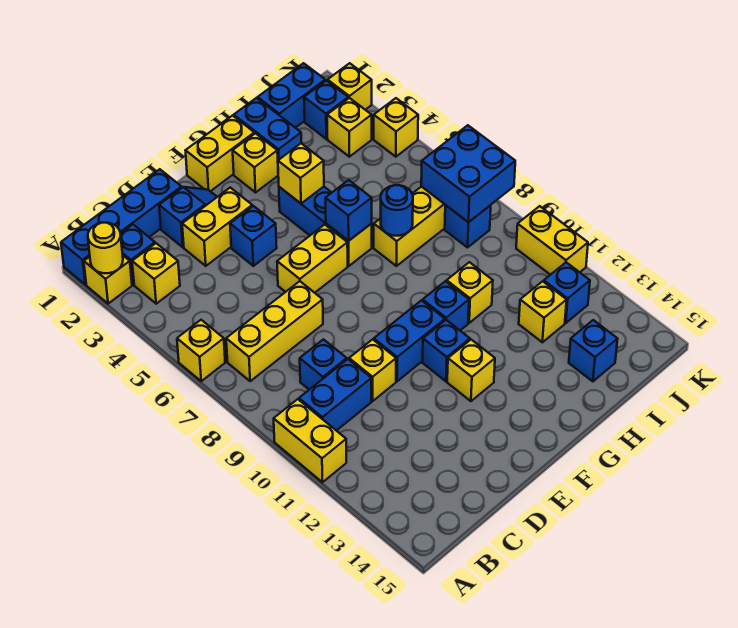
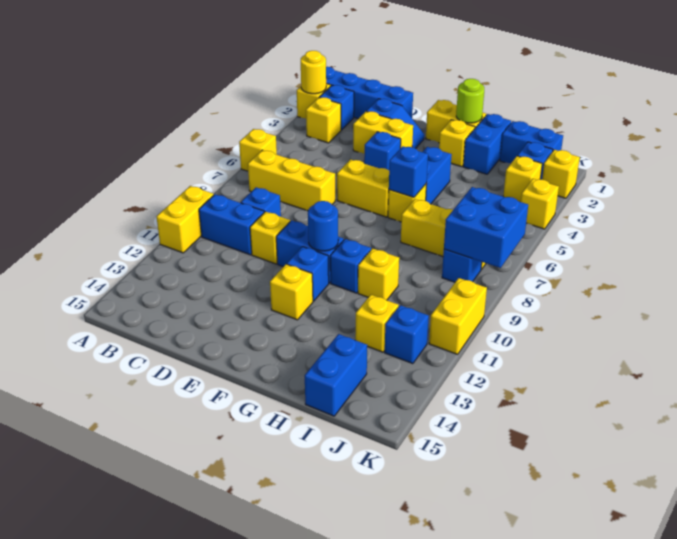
none -> lime round brick G1 level 2
yellow brick G4 level 2 -> none
blue round brick H7 level 2 -> blue round brick F10 level 2
blue brick I14 level 1 -> blue brick I14:I15 level 1

